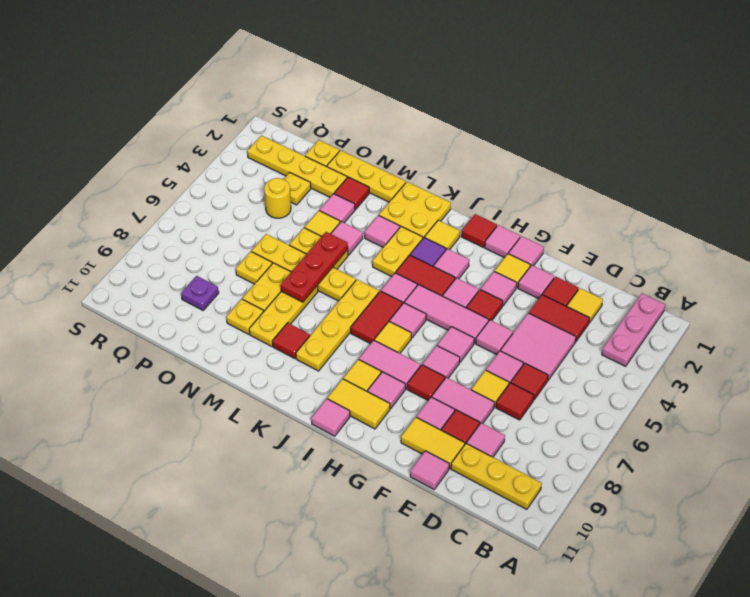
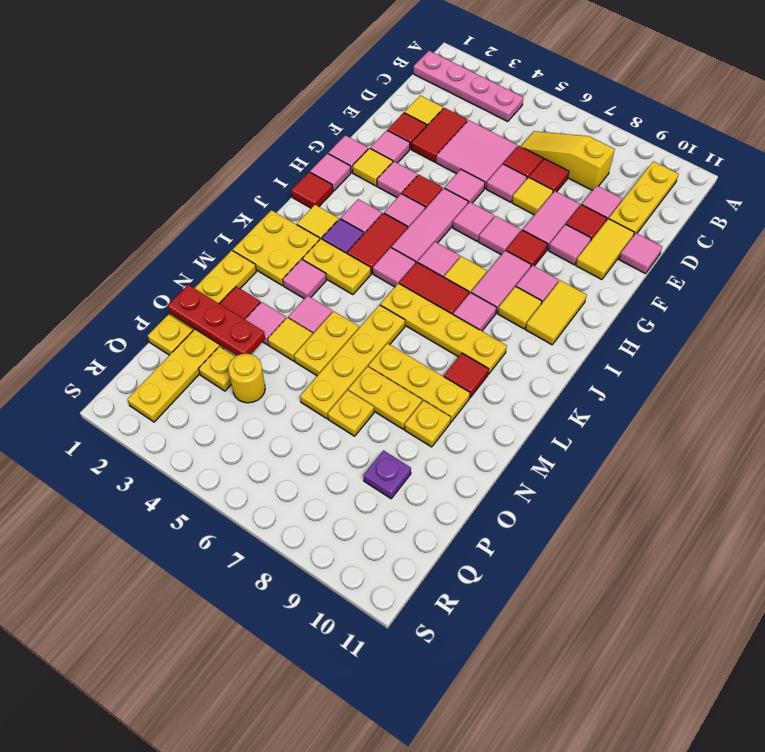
pink plate B1:B3 level 1 -> pink plate B1:B4 level 1
none -> yellow slope C6:C8 level 1 top 8
pink tile I11 level 1 -> pink tile J8 level 1
red plate M5:M7 level 2 -> red plate O1:O3 level 2

